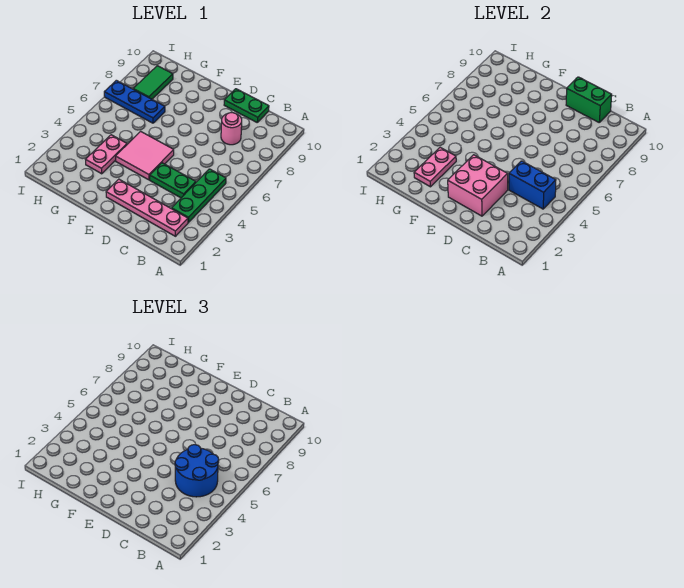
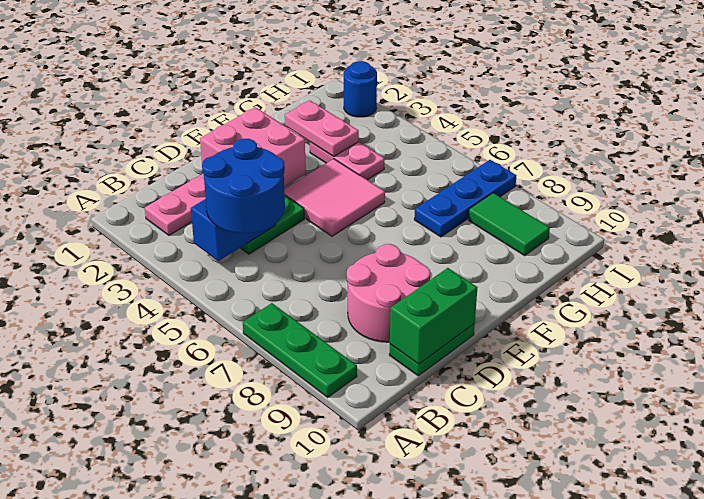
green plate B3:B5 level 1 -> green plate A7:A9 level 1
pink round brick C8 level 1 -> pink round brick C8:D9 level 1
none -> blue round brick I2 level 1

